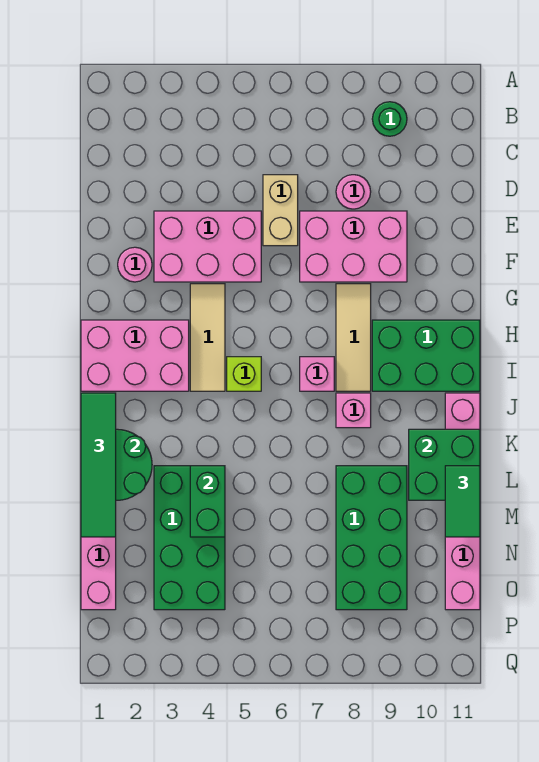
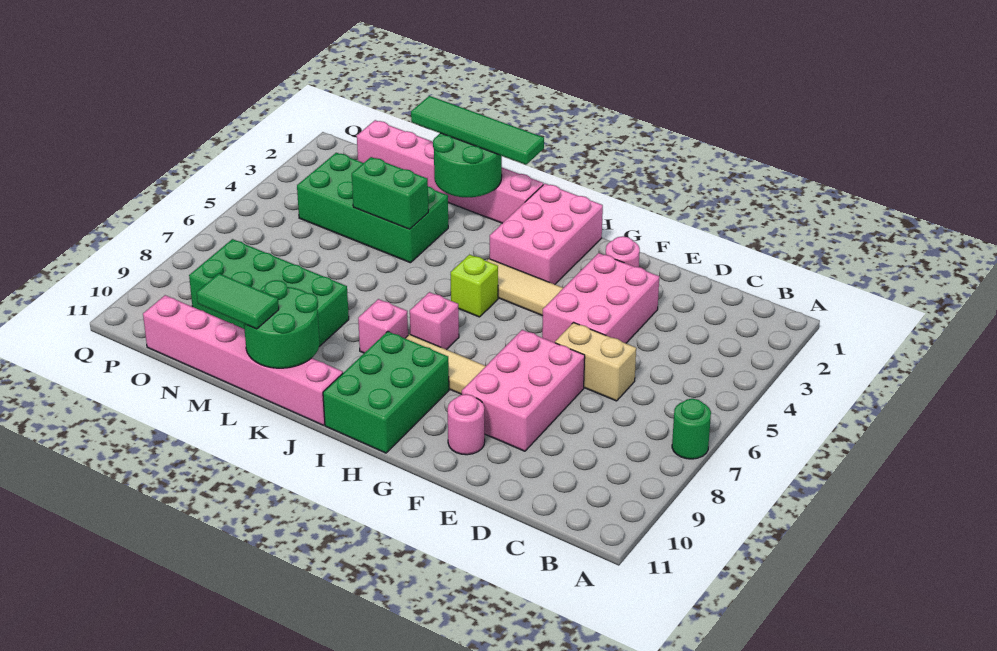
green round brick B9 level 1 -> green round brick A7 level 1
pink round brick D8 level 1 -> pink round brick F10 level 1
green brick K10:L11 level 2 -> green round brick K10:L11 level 2

